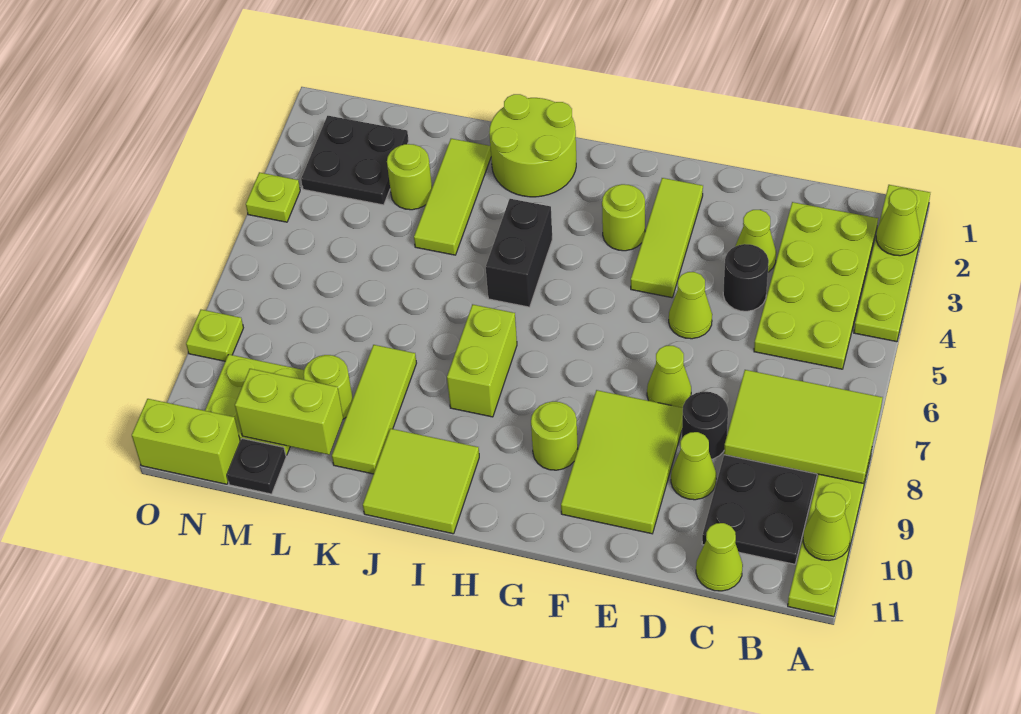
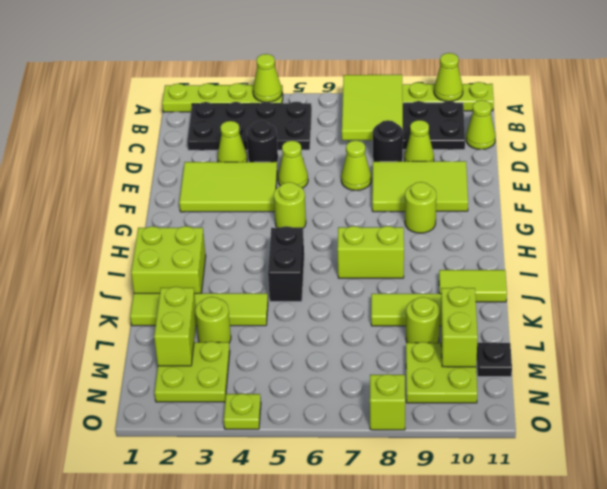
lime cone A2 level 2 -> lime cone A4 level 2
lime plate B2:C5 level 1 -> black plate B2:C5 level 1
lime tile F2:F4 level 1 -> lime tile E2:F4 level 1
lime round brick G3 level 1 -> lime round brick G5 level 1
lime round brick I1:J2 level 1 -> lime brick I1:J2 level 1
black brick I4:I5 level 1 -> black brick I5:J5 level 1
lime tile I10:J11 level 1 -> lime tile J10:J11 level 1
lime tile K2:K4 level 1 -> lime tile K1:K4 level 1
black plate M2:N3 level 1 -> lime plate M2:N3 level 1
lime brick N11:O11 level 1 -> lime brick L2:M2 level 2
lime plate O8 level 1 -> lime brick O8 level 1

